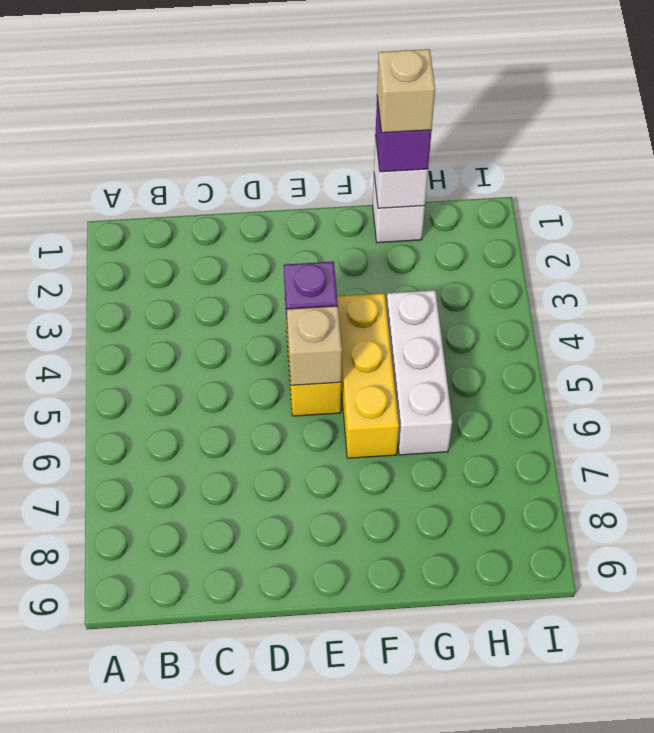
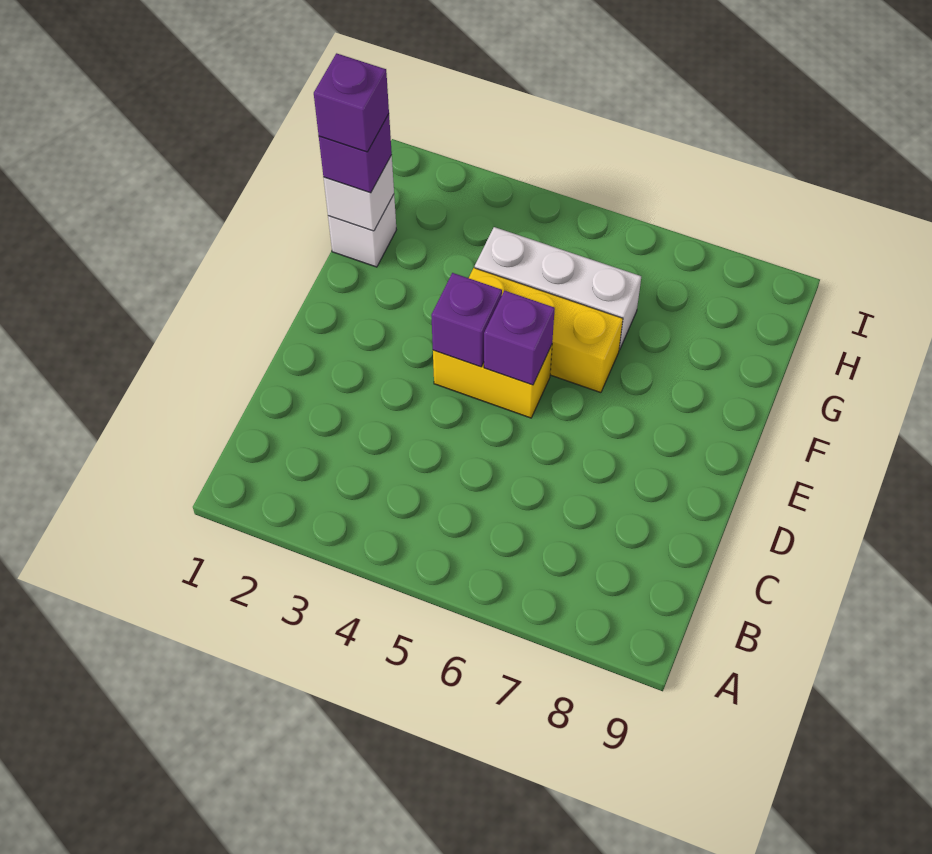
tan brick E5 level 2 -> purple brick E5 level 2
tan brick G1 level 4 -> purple brick G1 level 4

